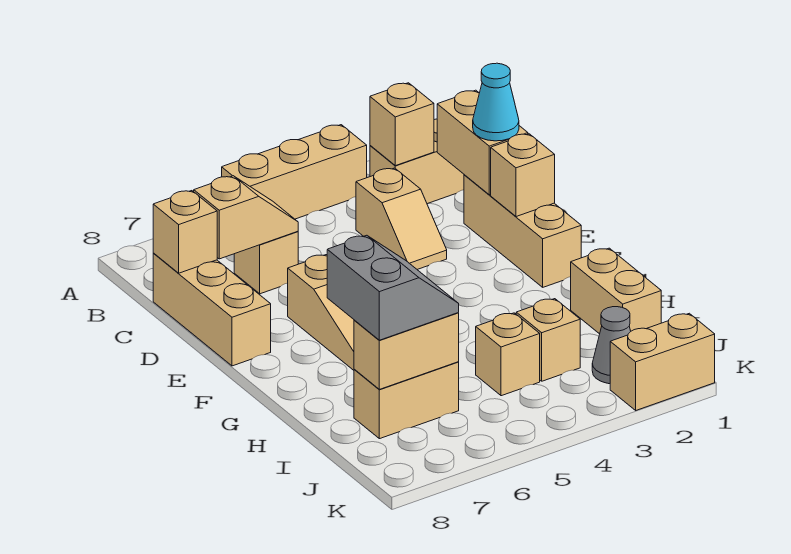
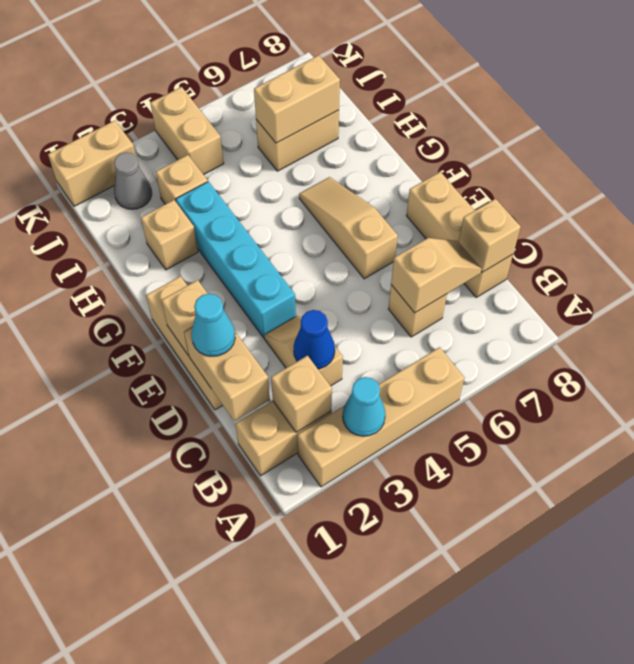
tan brick A3:A5 level 1 -> tan brick A2:A5 level 1
none -> cyan cone A3 level 2
none -> blue cone C3 level 2
tan slope C6:C7 level 2 top 7 -> tan slope C6:C7 level 2 top 6
none -> cyan brick E3:H3 level 1
tan brick H1:I1 level 1 -> tan brick J4:K4 level 1
grey slope H6:I7 level 3 top 7 -> none
tan brick I4 level 1 -> tan brick H2 level 1

